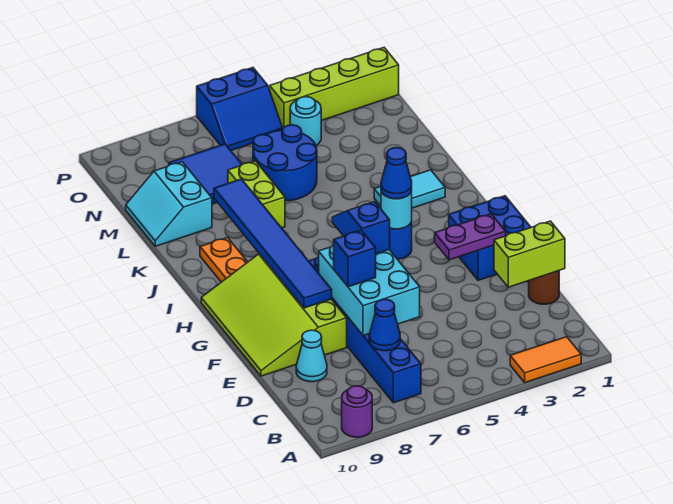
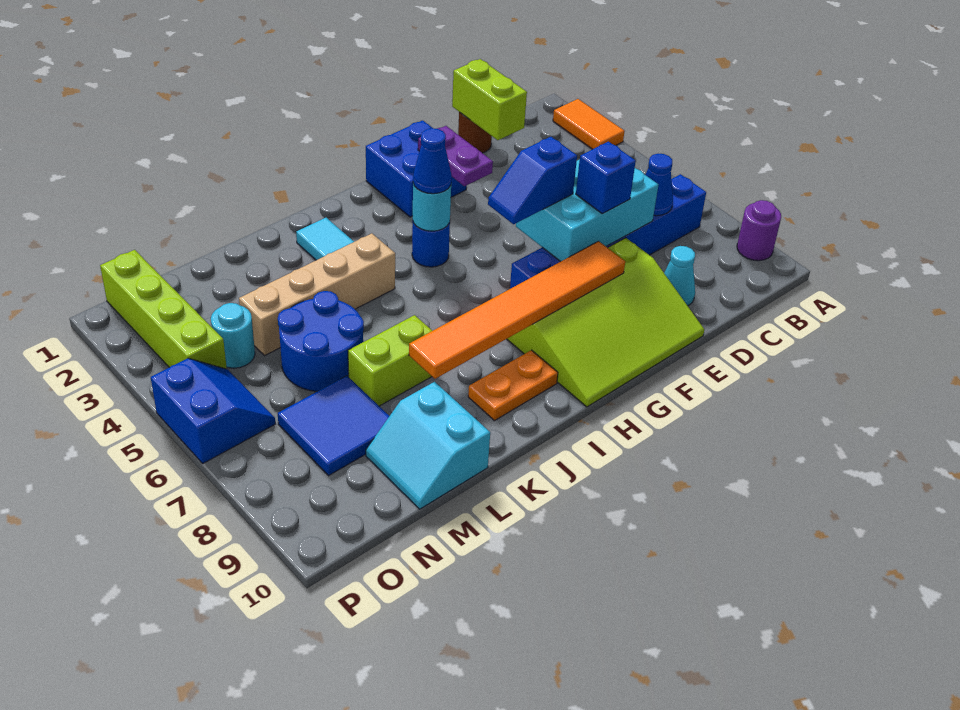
blue tile F8:K8 level 2 -> orange tile F8:K8 level 2
none -> tan brick J4:M4 level 1
cyan slope L9:M10 level 1 top 9 -> cyan slope L9:M10 level 1 top L

